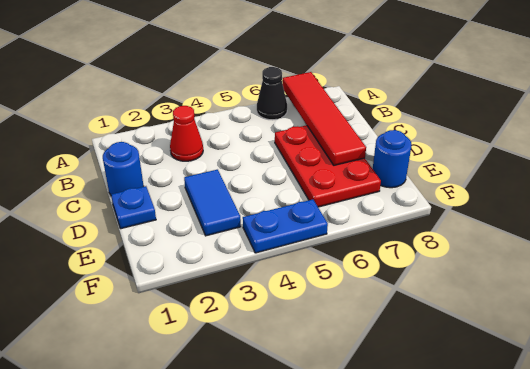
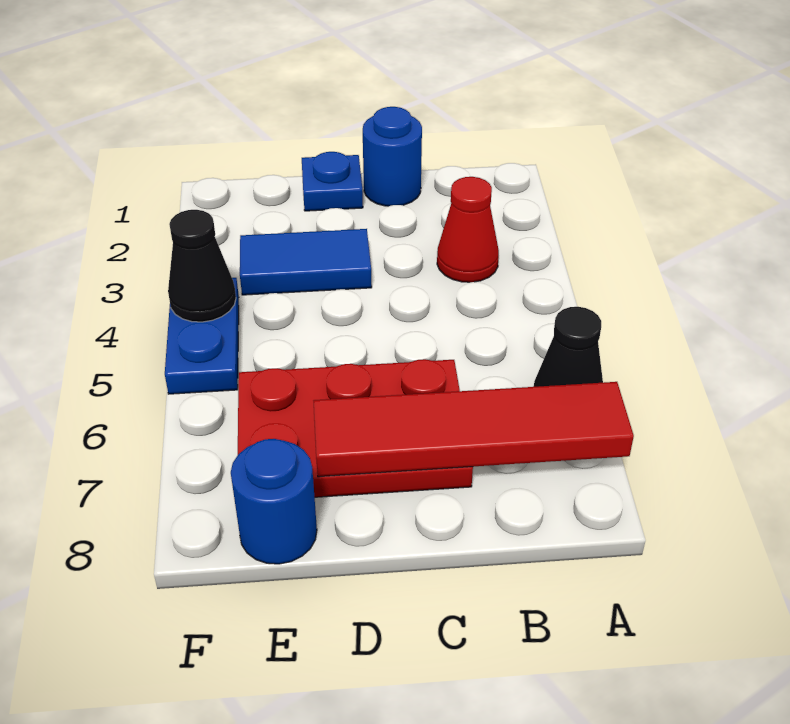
none -> black cone F4 level 2

